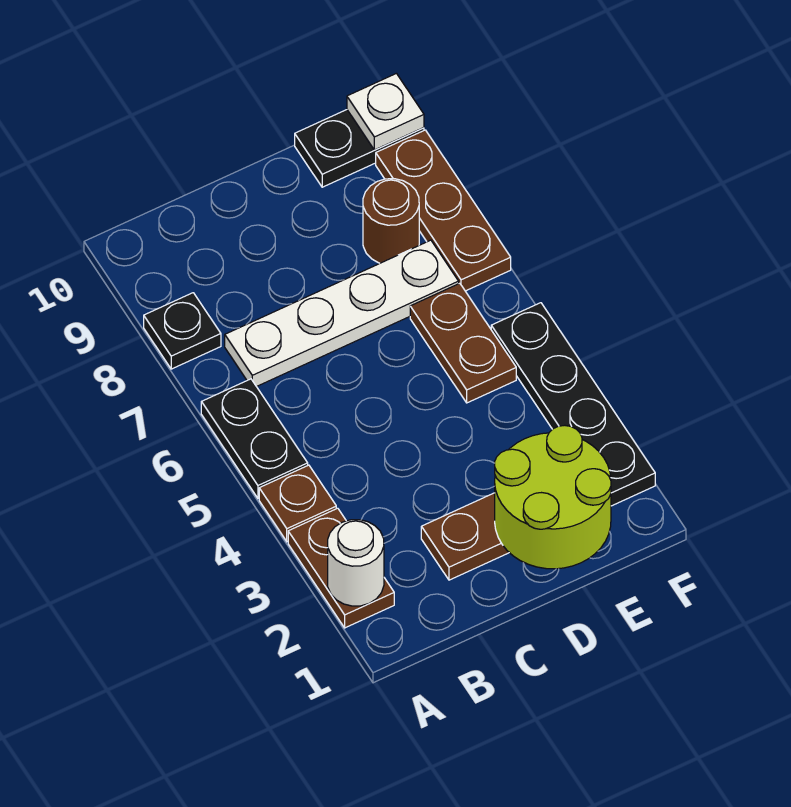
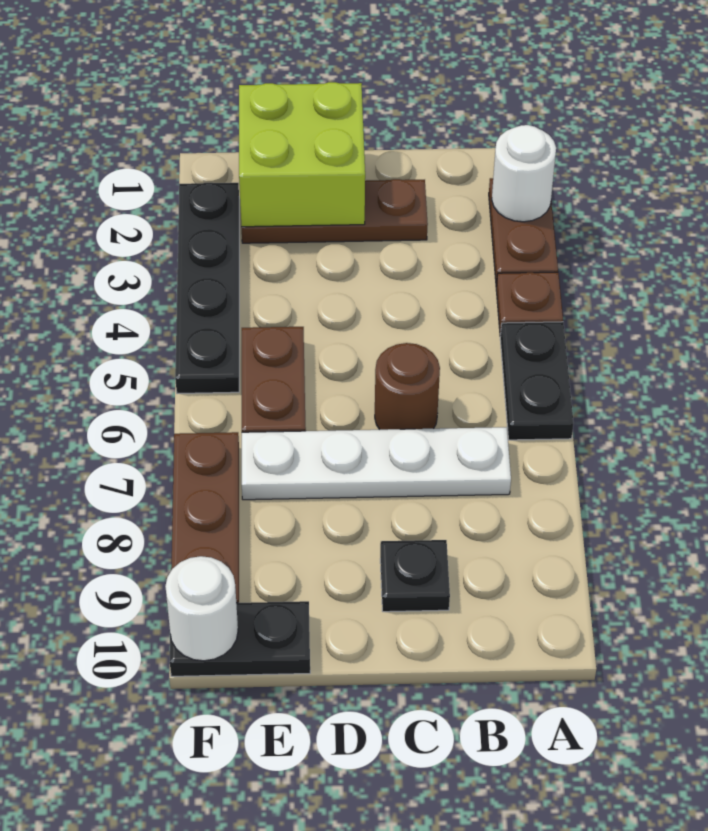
black plate A8 level 1 -> black plate C9 level 1
lime round brick D1:E2 level 2 -> lime brick D1:E2 level 2
brown round brick E8 level 1 -> brown round brick C6 level 1
white plate F10 level 2 -> white round brick F10 level 2

